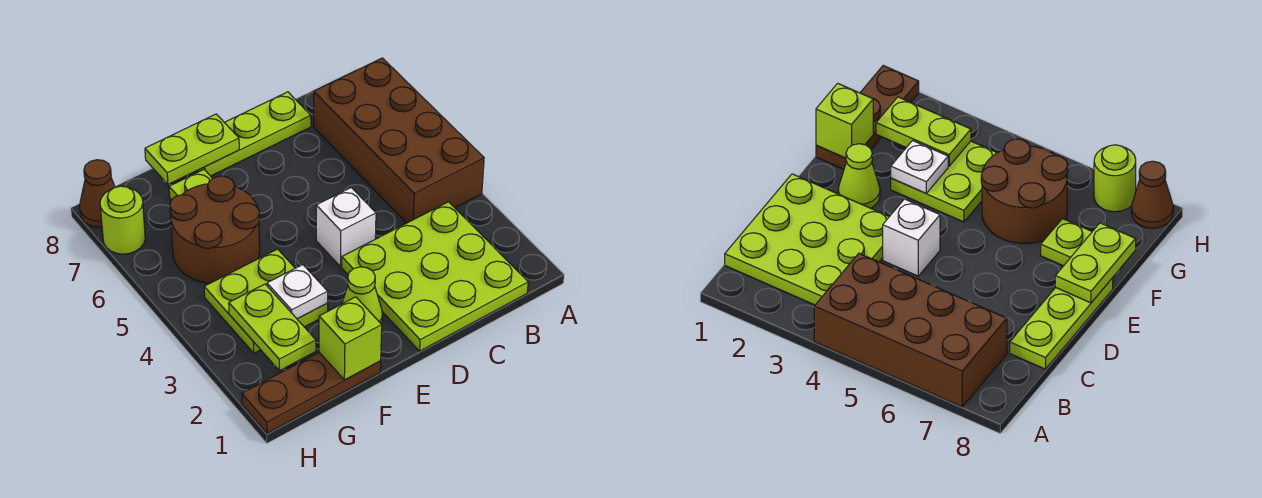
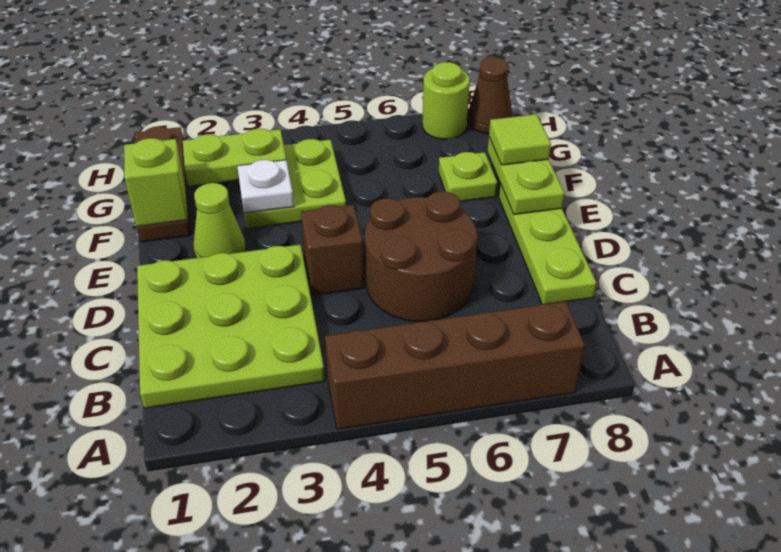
brown brick A4:B7 level 1 -> brown brick A4:A7 level 1
white brick D4 level 1 -> brown brick D4 level 1
brown round brick F5:G6 level 1 -> brown round brick C5:D6 level 1
none -> lime tile F8 level 3

